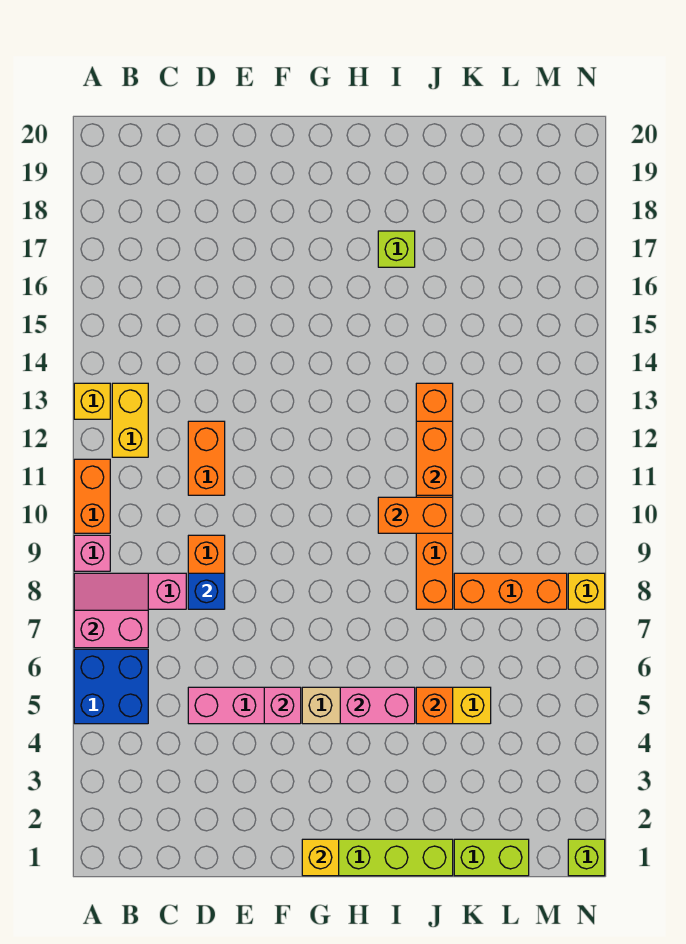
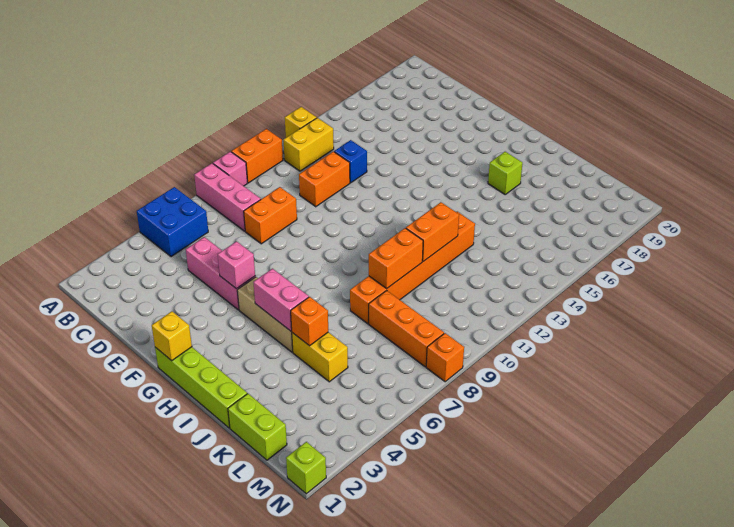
pink slope A7:B8 level 2 top 7 -> none
blue brick D8 level 2 -> blue brick D13 level 1
orange brick I10:J10 level 2 -> orange brick J9:J10 level 2
yellow brick N8 level 1 -> orange brick N8 level 1

